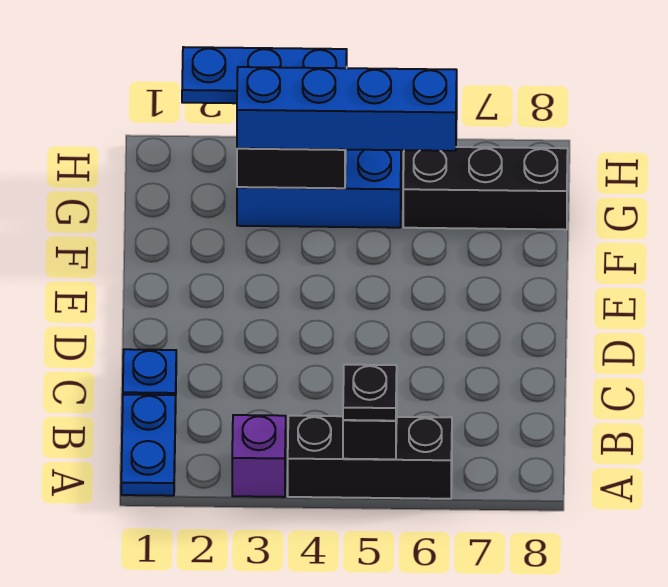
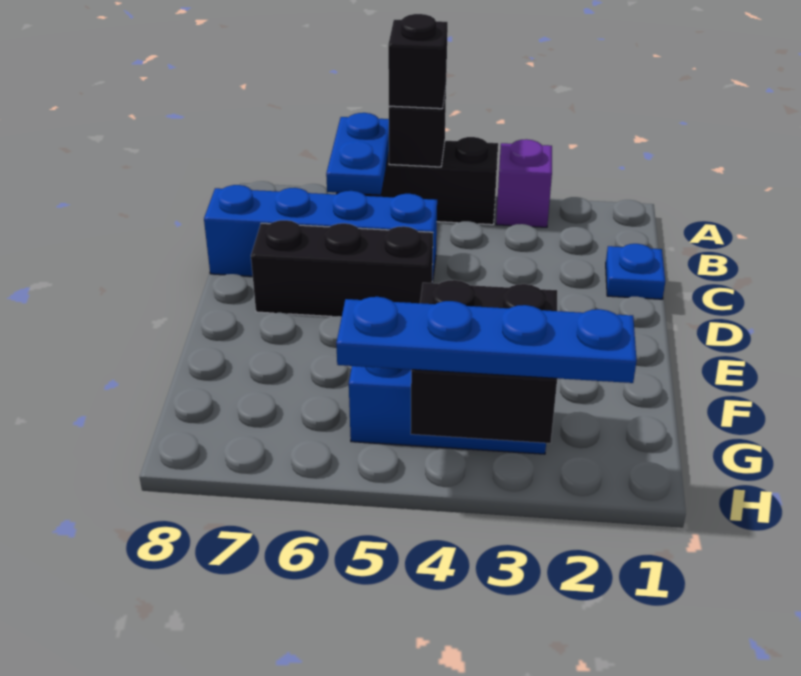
blue plate A1:B1 level 1 -> blue plate A6:B6 level 2
black plate A5 level 3 -> black brick A5 level 3
blue brick G3:G6 level 3 -> blue brick C5:C8 level 1
black brick G6:G8 level 1 -> black brick D5:D7 level 1
blue plate H2:H4 level 3 -> blue plate H2:H5 level 3

